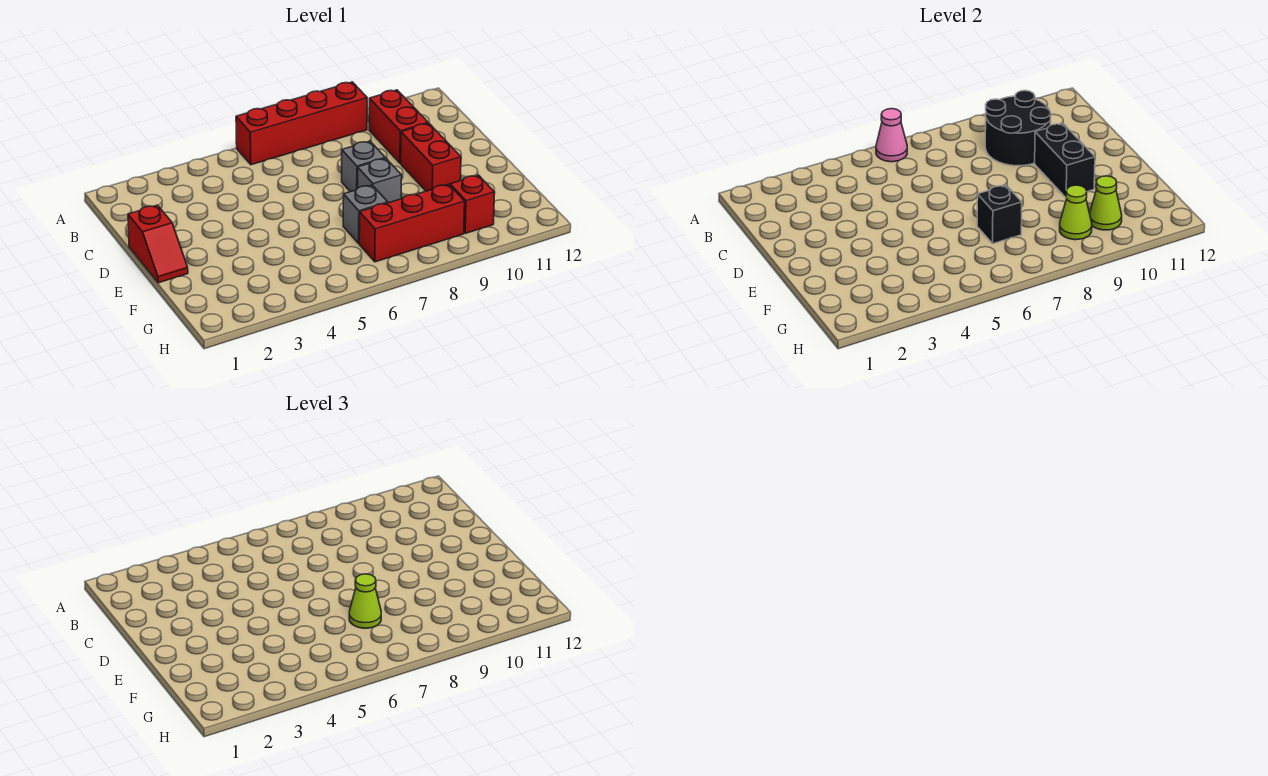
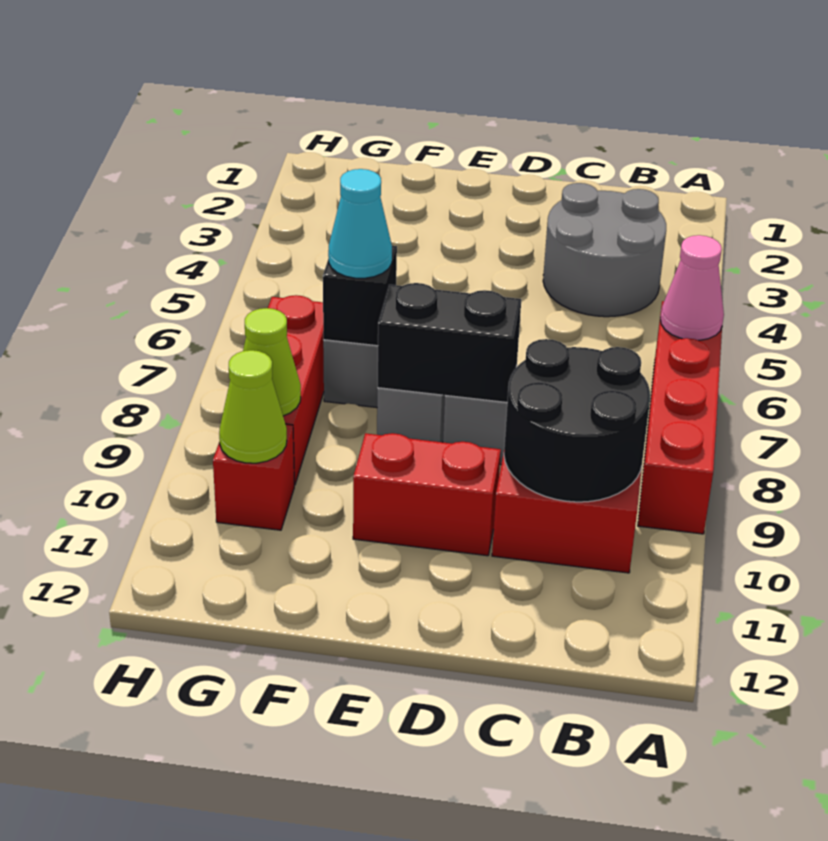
none -> grey round brick B3:C4 level 1
red slope D1:E1 level 1 top D -> none
black brick D10:E10 level 2 -> black brick D8:E8 level 2
lime cone F7 level 3 -> cyan cone F7 level 3

